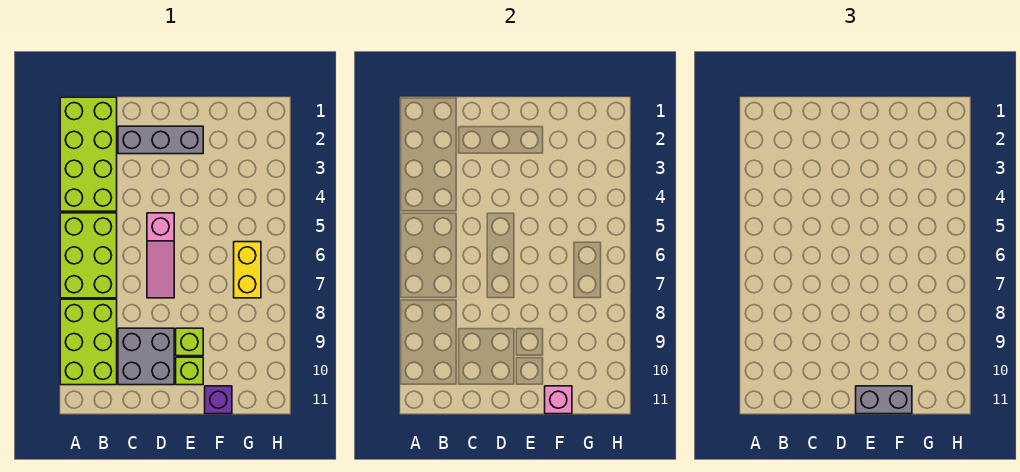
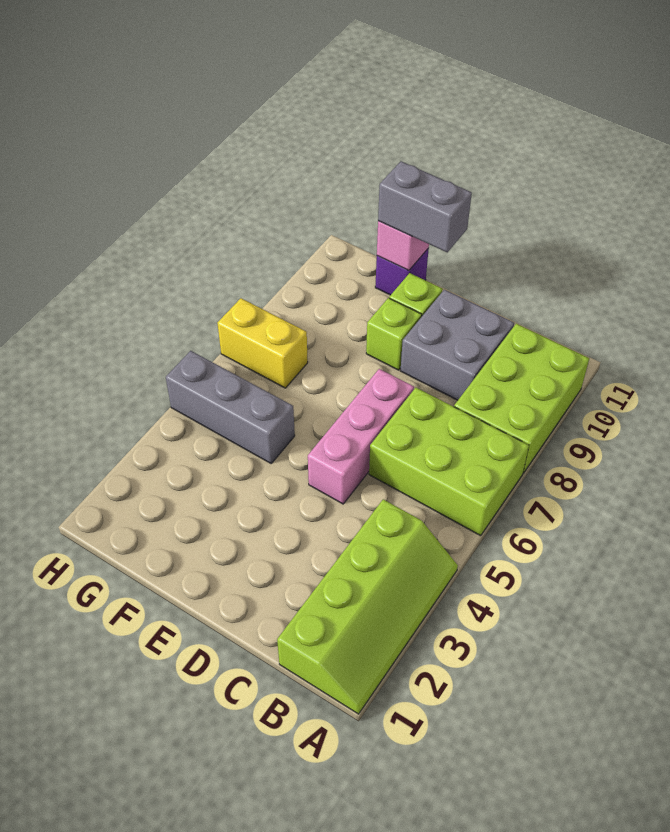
lime brick A1:B4 level 1 -> lime slope A1:B4 level 1 top B
lime brick A5:B7 level 1 -> lime brick A6:C7 level 1
grey brick C2:E2 level 1 -> grey brick F5:H5 level 1
pink slope D5:D7 level 1 top 5 -> pink brick D5:D7 level 1
yellow brick G6:G7 level 1 -> yellow brick G7:H7 level 1

